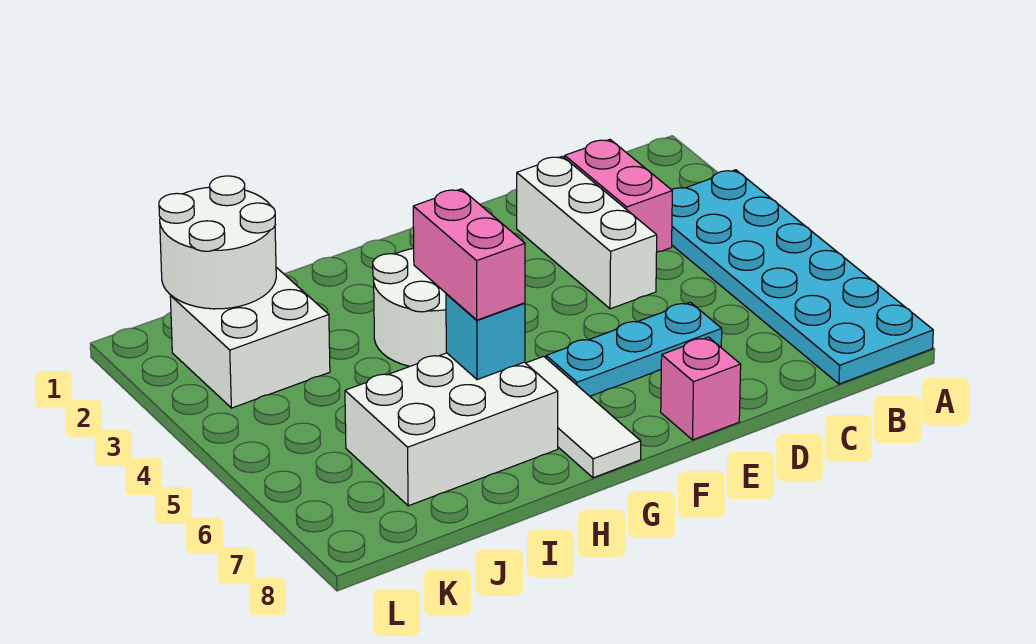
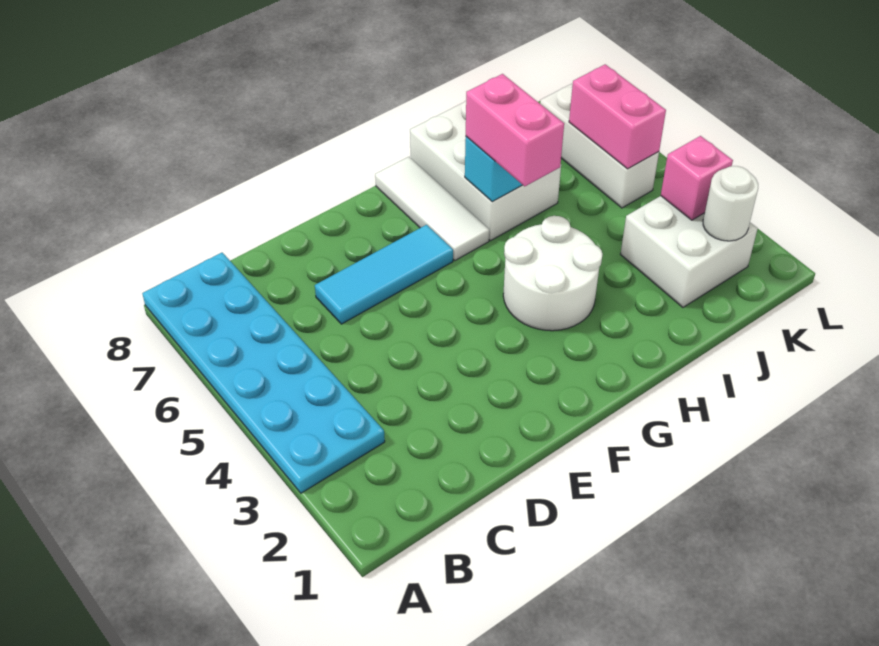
pink brick C2:C3 level 1 -> pink brick K5:K6 level 2
white brick D2:D4 level 1 -> white brick K5:K7 level 1
cyan plate D6:F6 level 1 -> cyan tile D6:F6 level 1
pink brick E8 level 1 -> pink brick K3 level 2
white brick H6:J7 level 1 -> white brick H6:I8 level 1
white round brick J1:K2 level 2 -> white round brick K2 level 2

